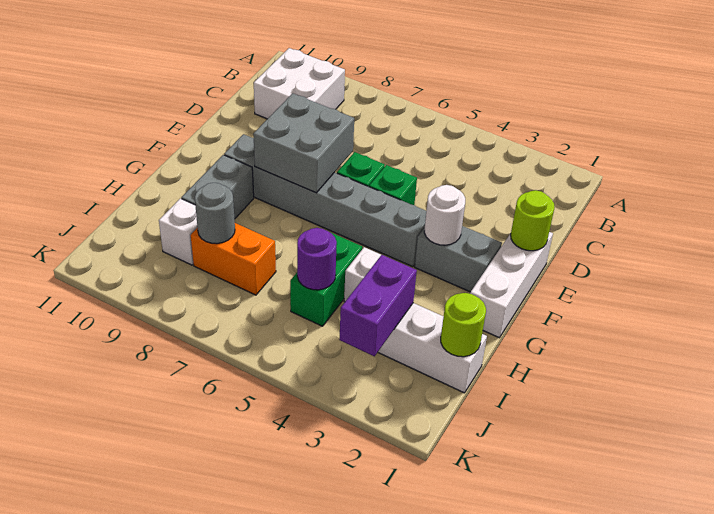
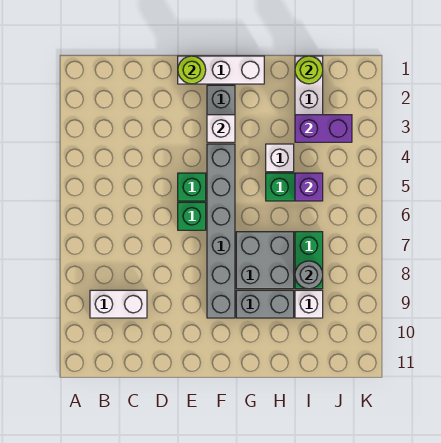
white brick B9:C10 level 1 -> white brick B9:C9 level 1
grey brick E7:F8 level 2 -> grey brick G7:H8 level 1
white round brick F3 level 2 -> white brick F3 level 2
purple round brick I5 level 2 -> purple brick I5 level 2
orange brick I7:I8 level 1 -> green brick I7:I8 level 1

